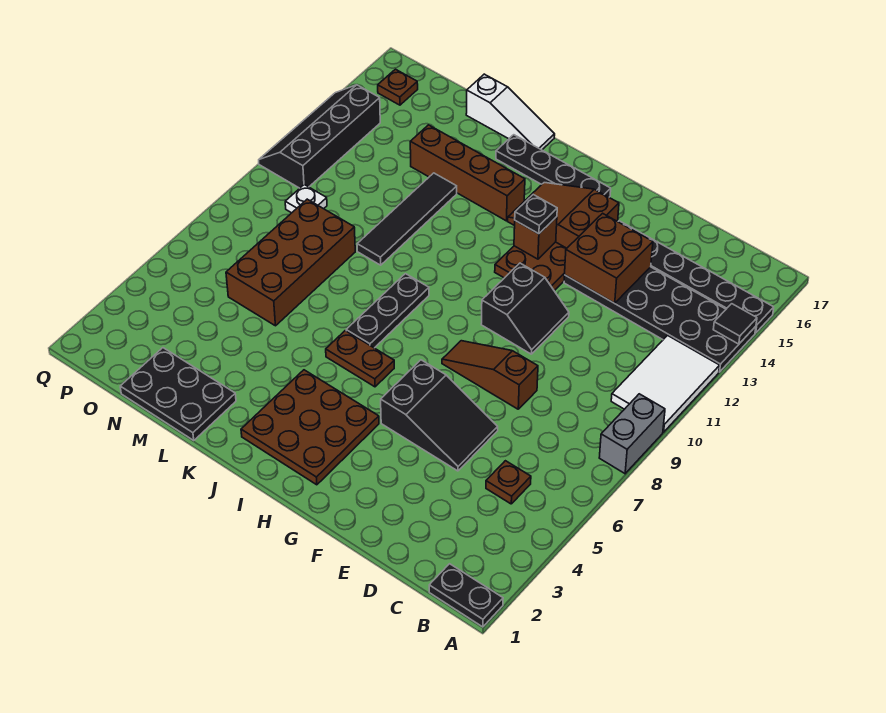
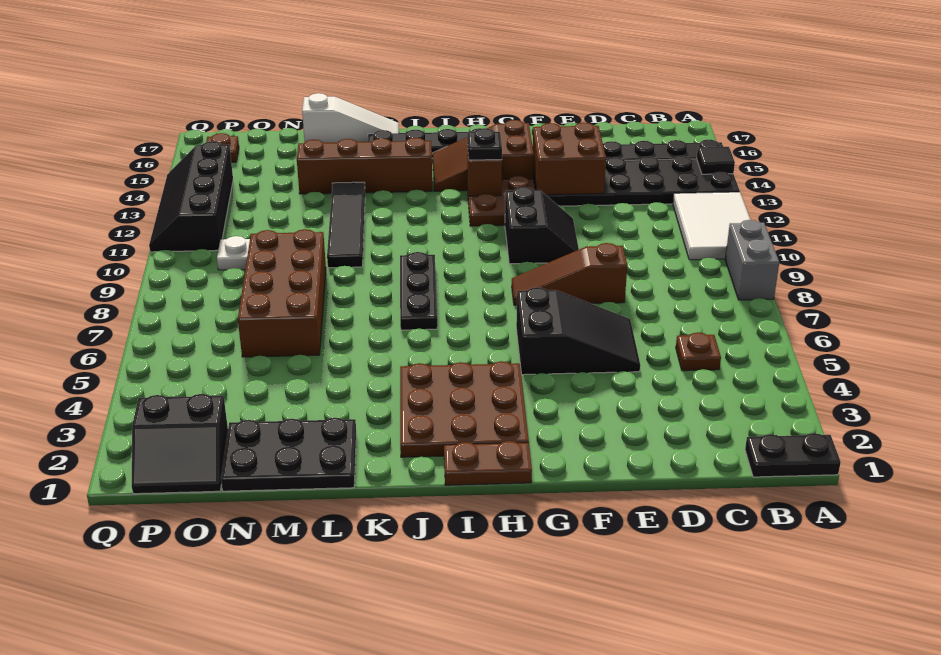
brown plate I6:J6 level 1 -> brown plate H1:I1 level 1
none -> black slope O1:P2 level 1 top 2

